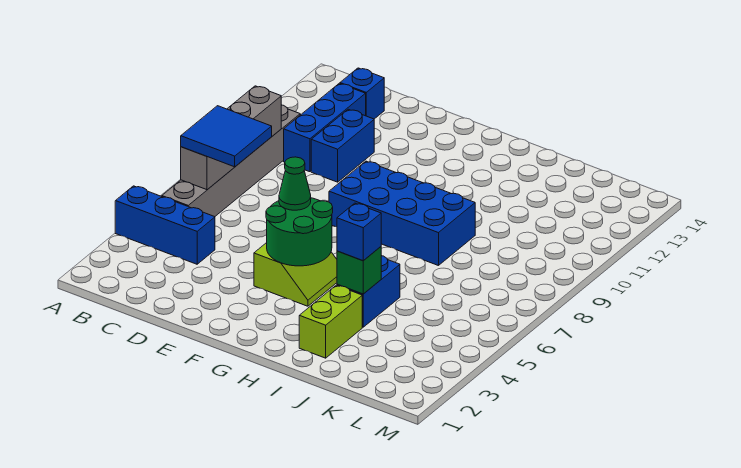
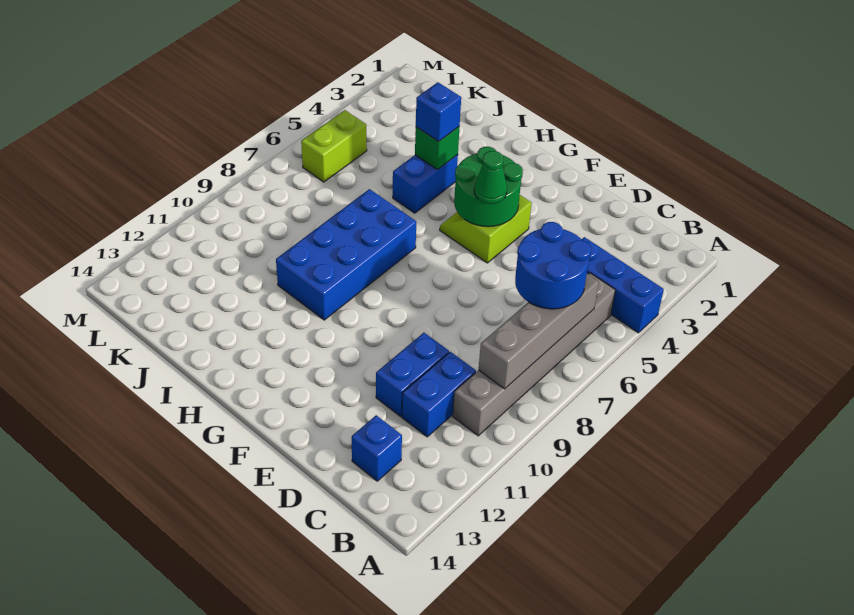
blue tile B6:C7 level 3 -> blue round brick B6:C7 level 3
blue brick C10:C12 level 1 -> blue brick C10:C11 level 1
blue brick F8:I9 level 1 -> blue brick H7:I10 level 1
lime brick I2:I3 level 1 -> lime brick L5:L6 level 1

